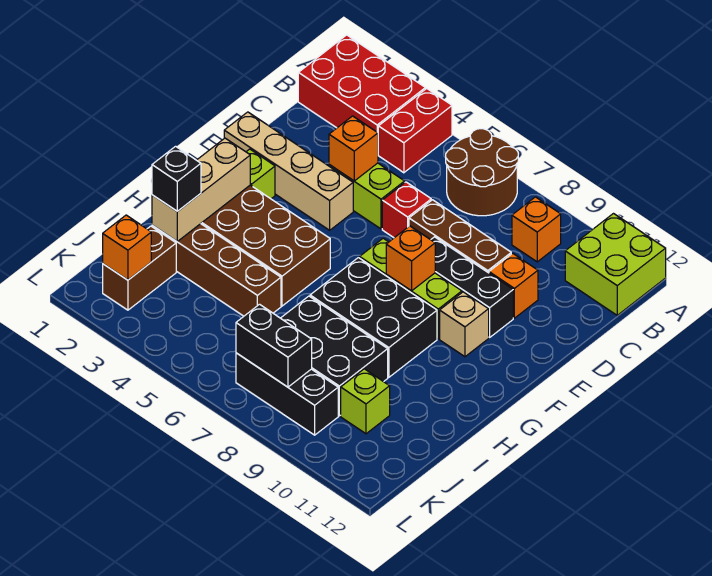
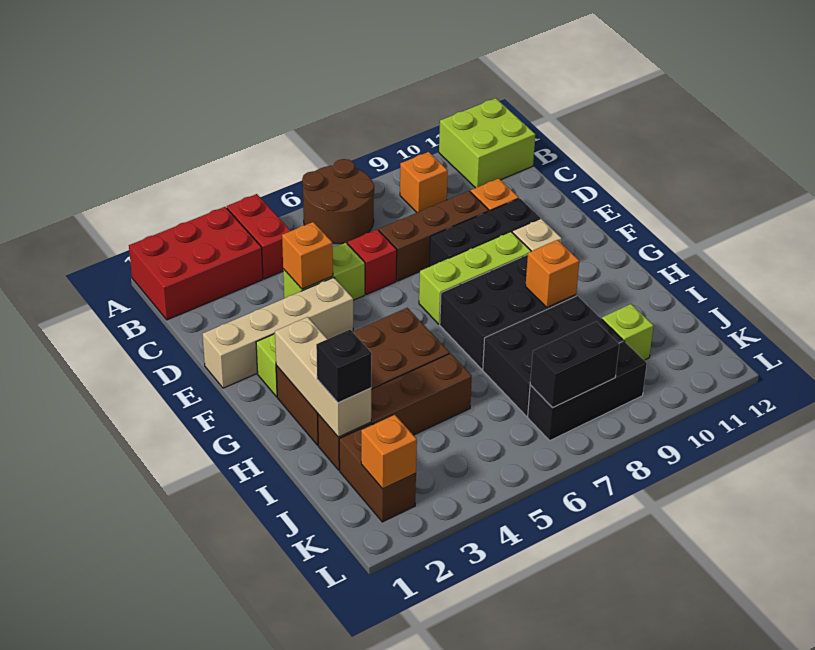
orange brick F8 level 2 -> orange brick H9 level 2

